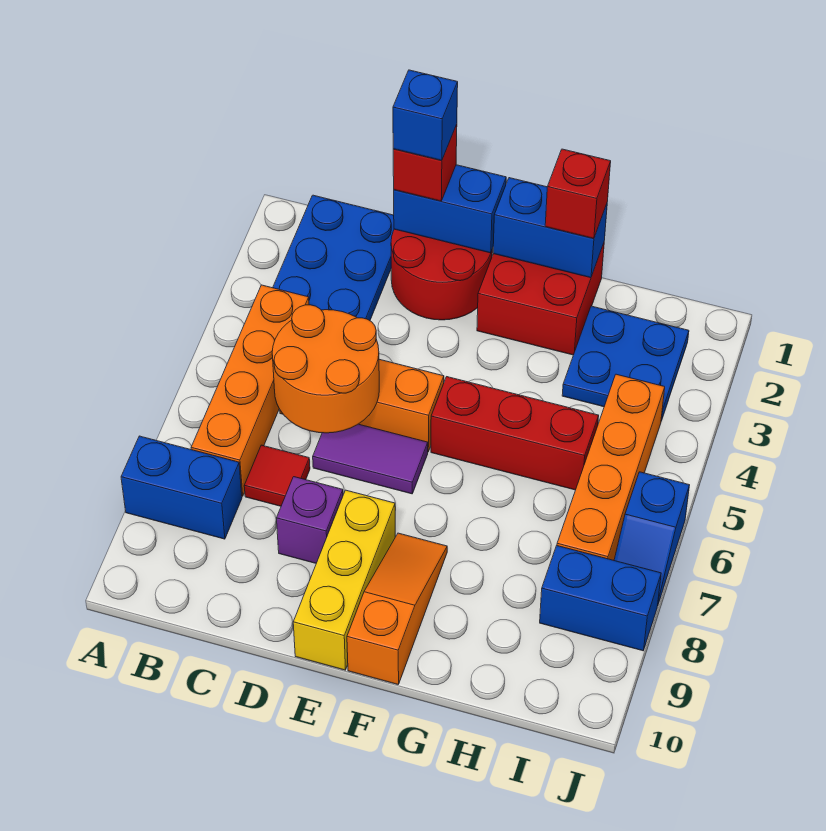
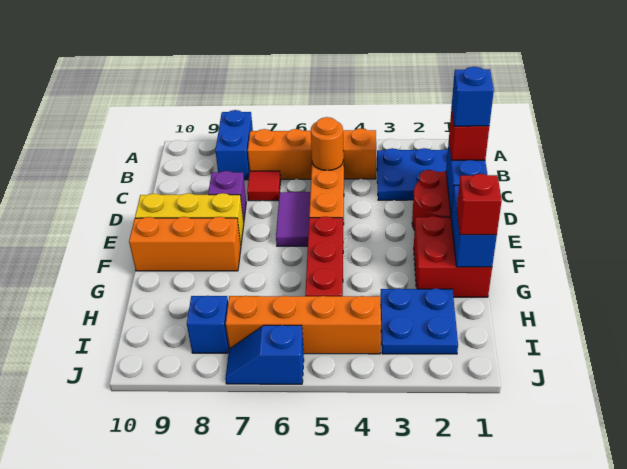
orange round brick C5:D6 level 2 -> orange round brick C5 level 2
orange slope F8:F10 level 1 top 10 -> orange brick F8:F10 level 1
blue brick I8:J8 level 1 -> blue brick I8 level 1

